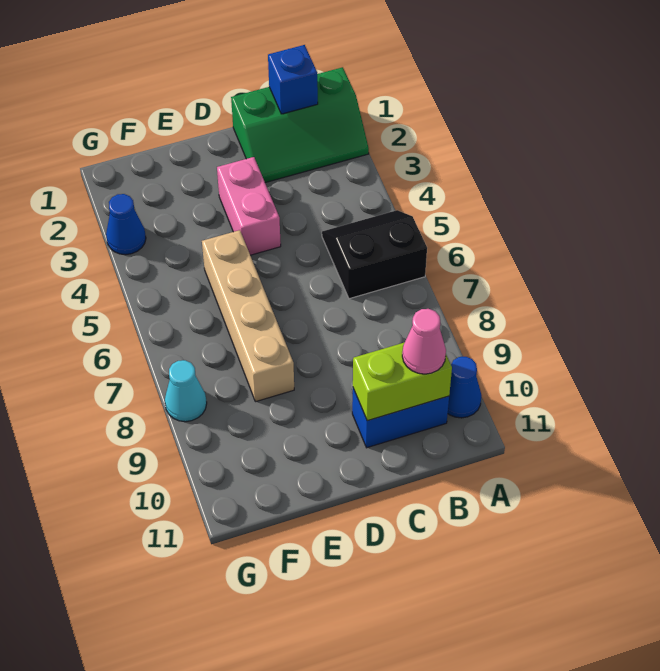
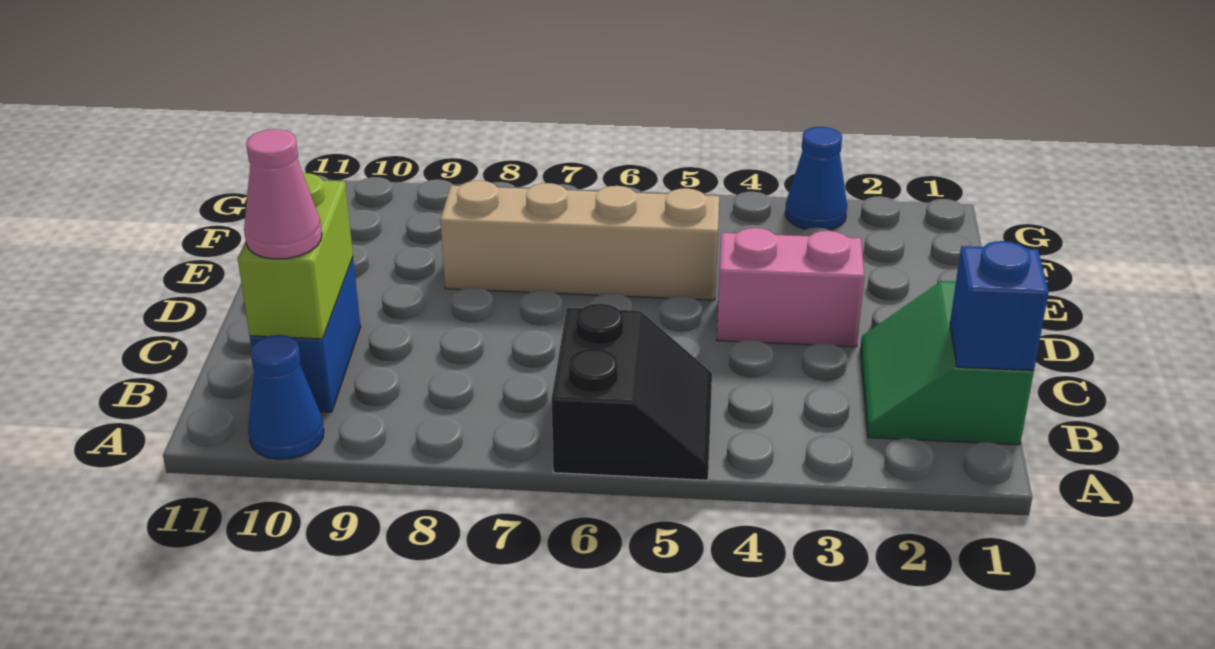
green slope A1:C2 level 1 top 1 -> green slope B1:C2 level 1 top 1
cyan cone G8 level 1 -> none

